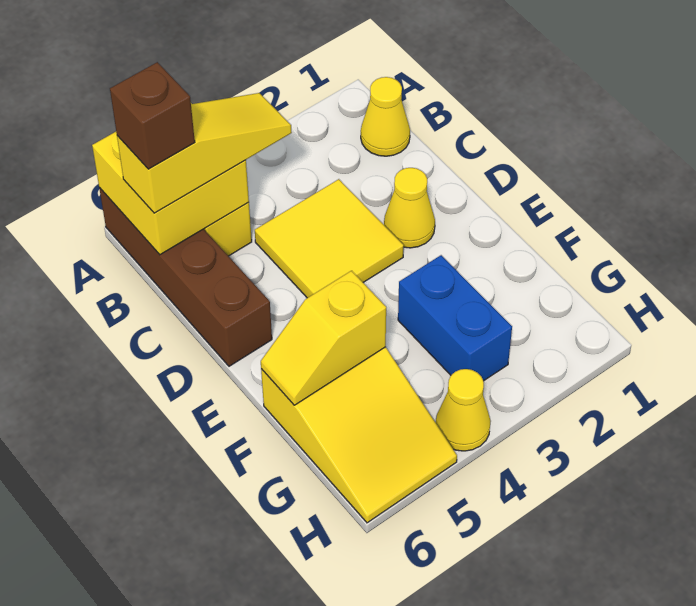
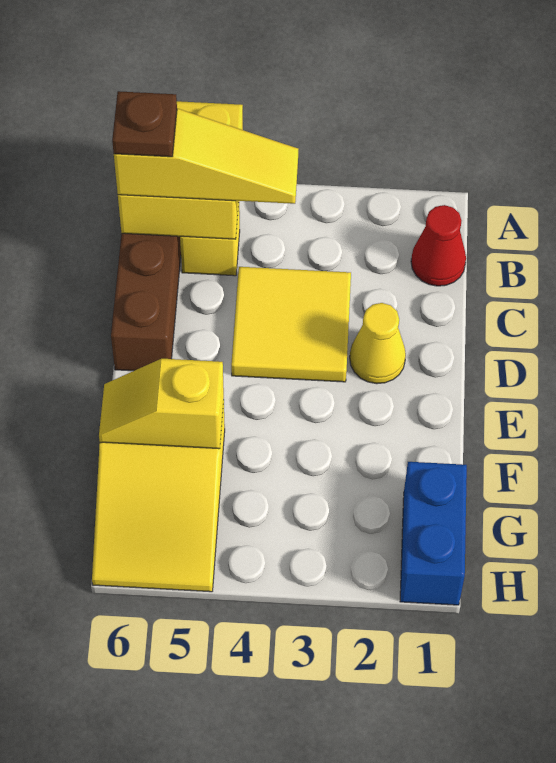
yellow cone B1 level 1 -> red cone B1 level 1
brown brick B6 level 4 -> brown plate B6 level 4
blue brick F3:G3 level 1 -> blue brick G1:H1 level 1
yellow cone H4 level 1 -> none

